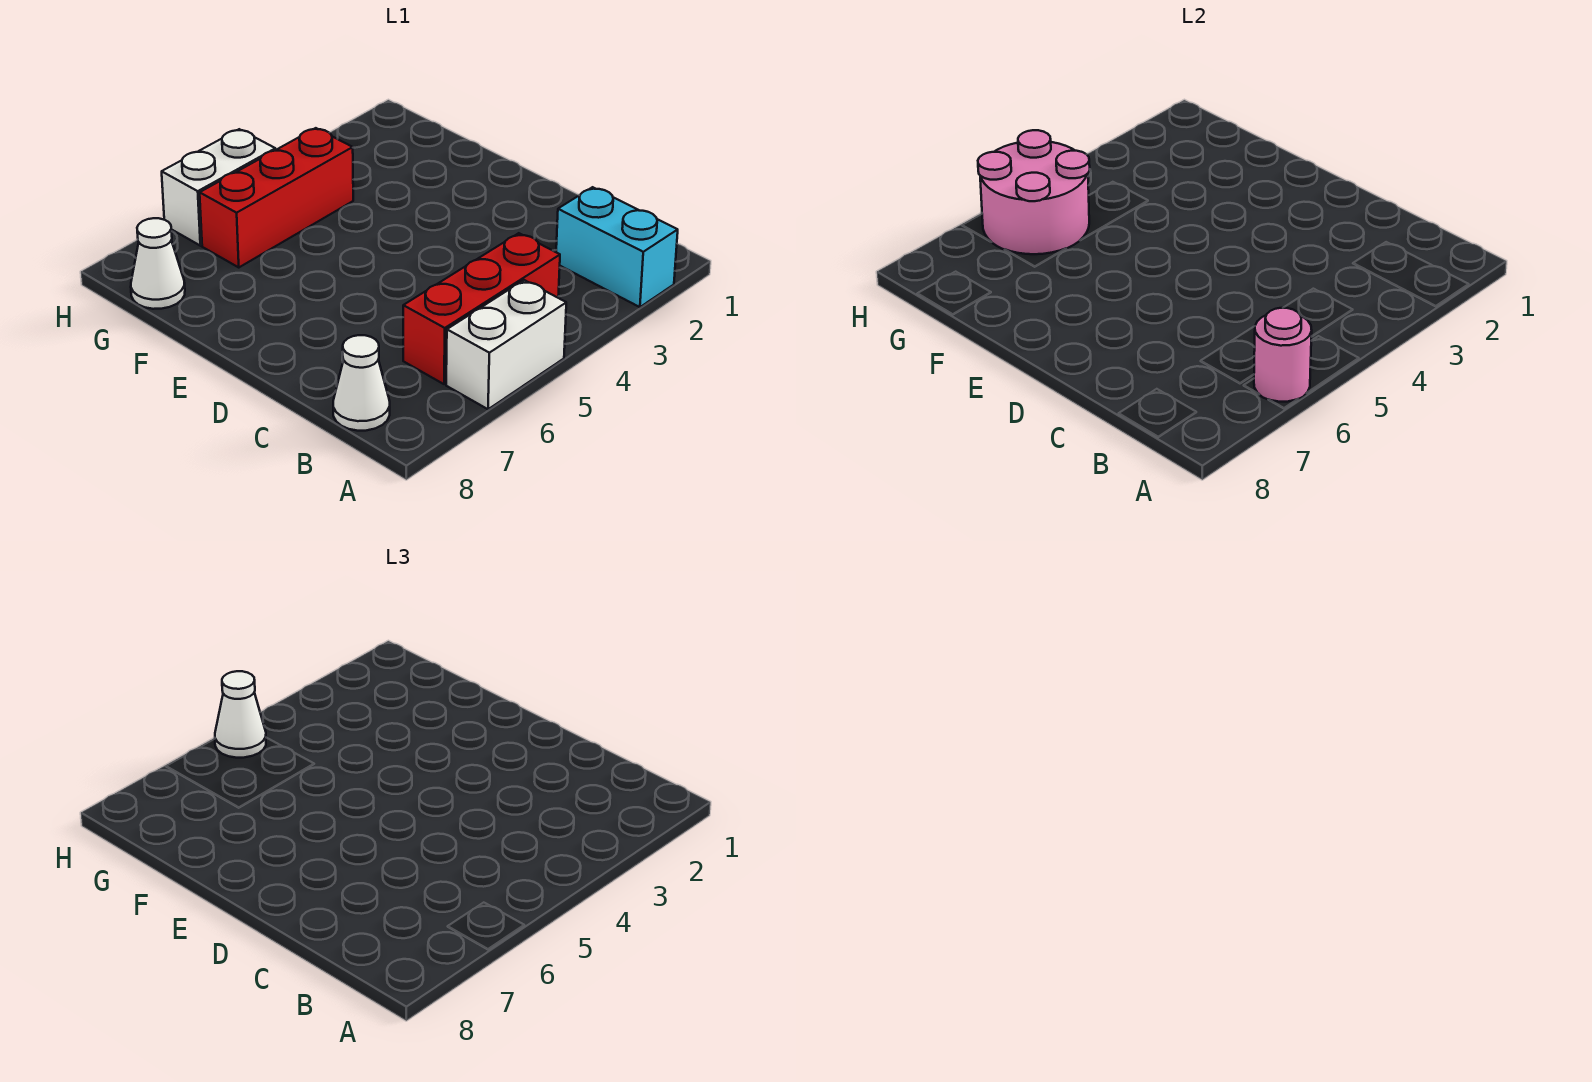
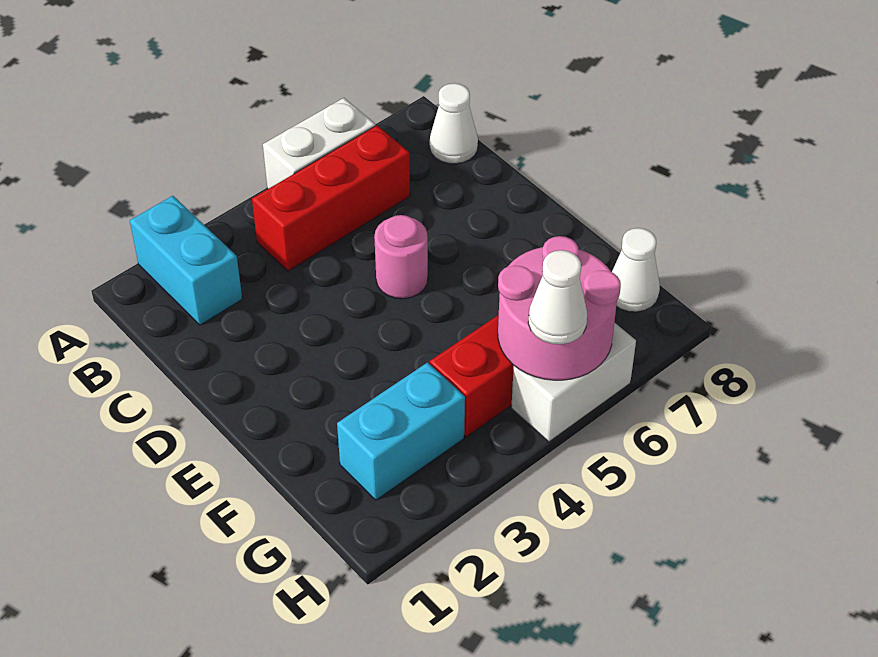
pink round brick A6 level 2 -> pink round brick D5 level 1
none -> cyan brick G2:G3 level 1

